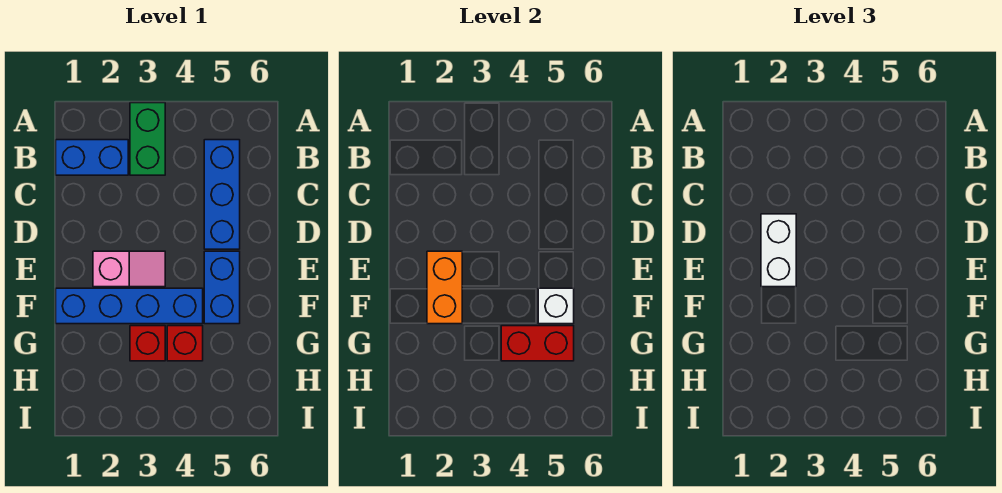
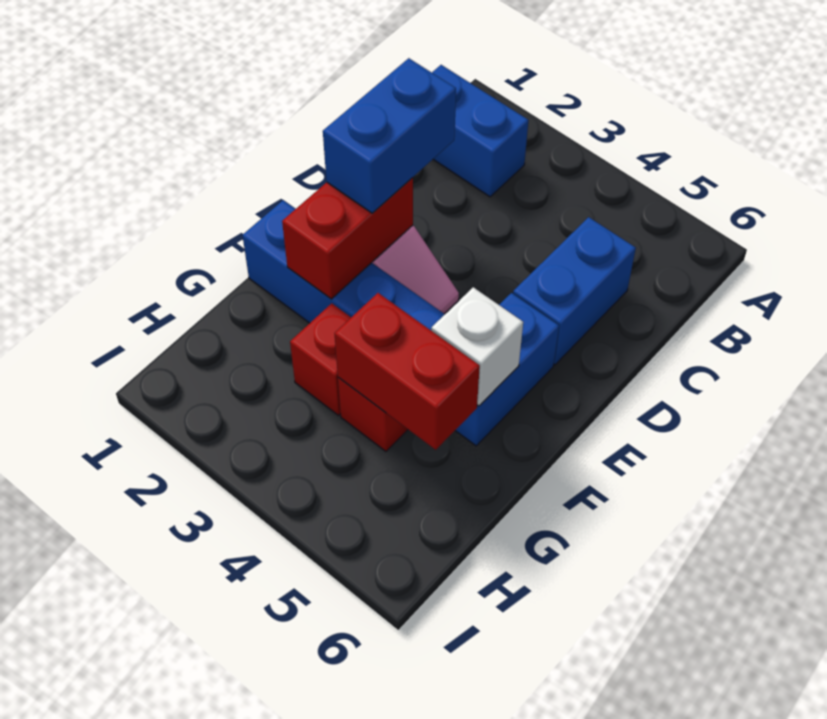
green brick A3:B3 level 1 -> none
blue brick B5:D5 level 1 -> blue brick C5:D5 level 1
white brick D2:E2 level 3 -> blue brick D2:E2 level 3
orange brick E2:F2 level 2 -> red brick E2:F2 level 2

